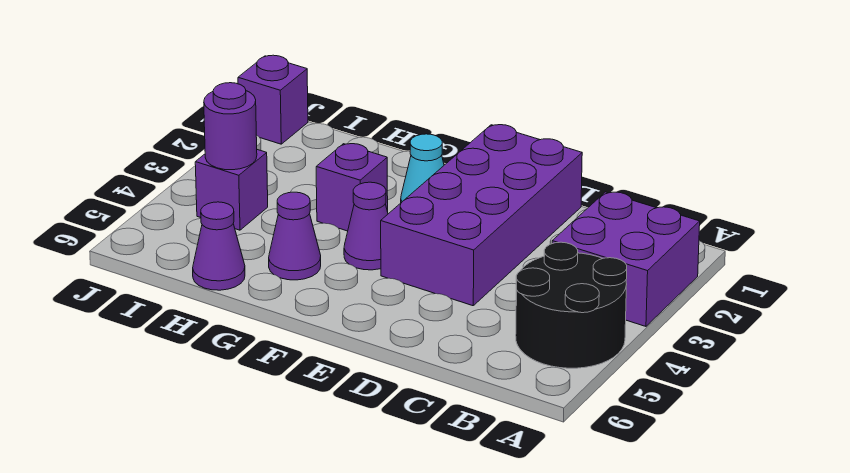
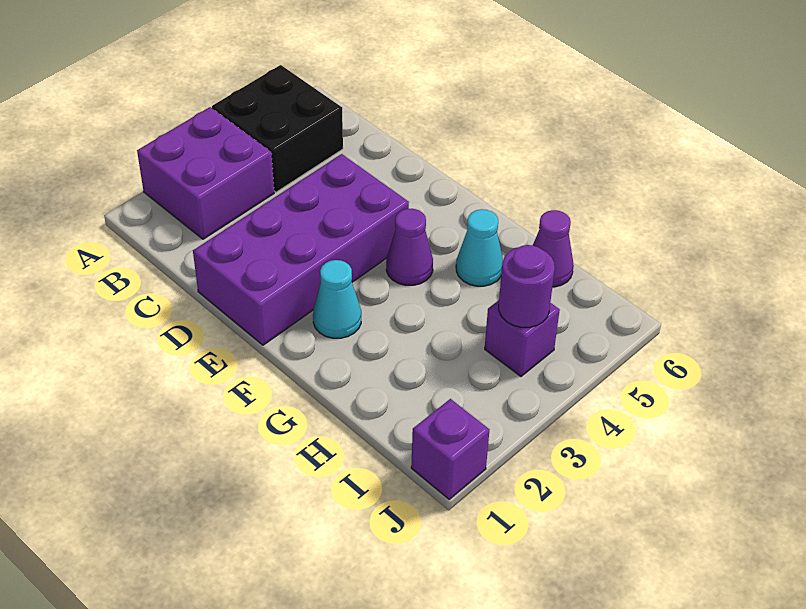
black round brick A4:B5 level 1 -> black brick A4:B5 level 1
purple brick G3 level 1 -> none
purple cone G5 level 1 -> cyan cone G5 level 1

